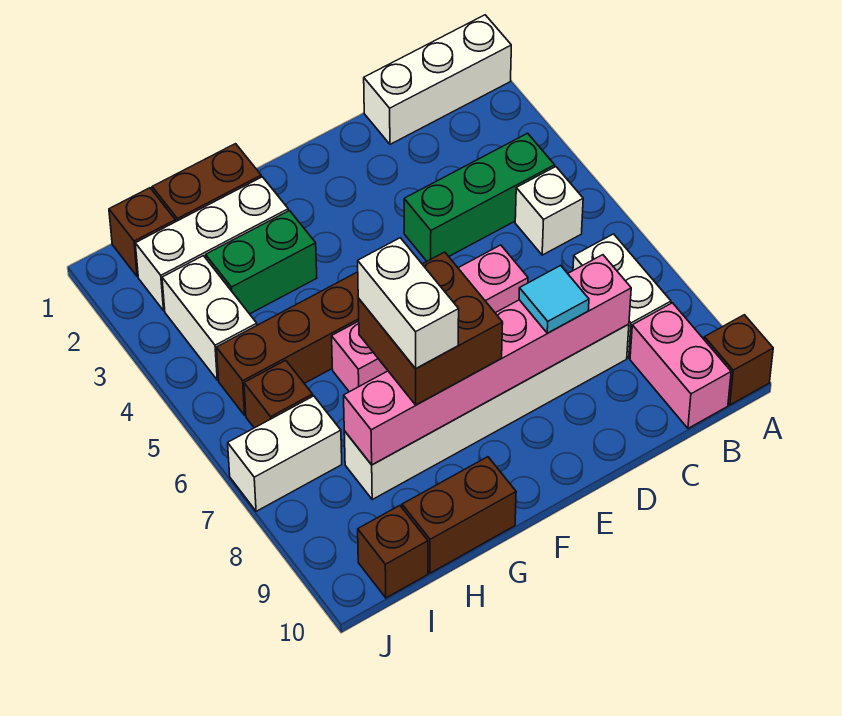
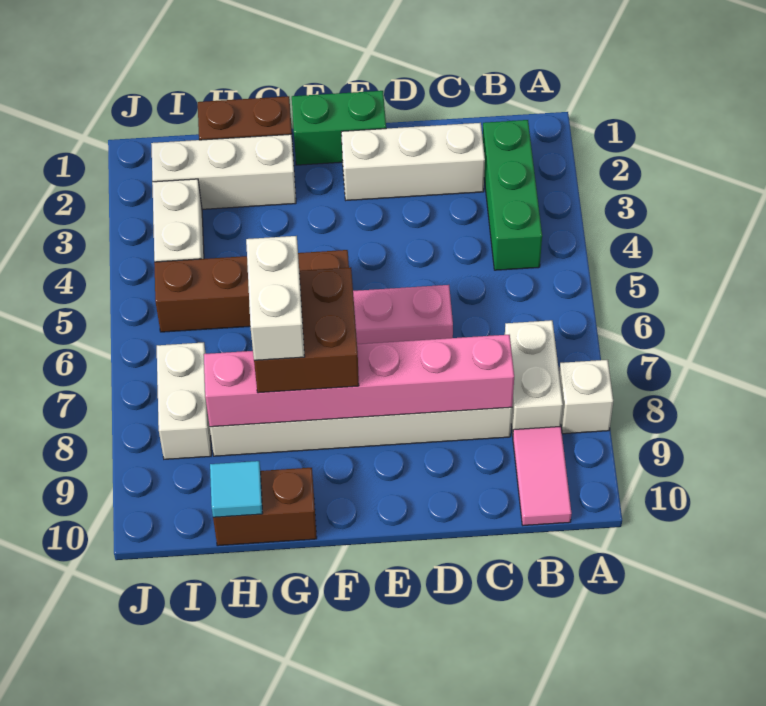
white brick A1:C1 level 1 -> white brick C2:E2 level 1
brown brick A10 level 1 -> none
green brick B4:D4 level 1 -> green brick B2:B4 level 1
white brick B5 level 1 -> white brick A8 level 1
pink brick B9:B10 level 1 -> pink tile B9:B10 level 1
cyan tile D8 level 3 -> cyan tile H10 level 2
green brick G3:H3 level 1 -> green brick E1:F1 level 1
brown brick I1 level 1 -> none
brown brick I6 level 1 -> none
white brick I7:J7 level 1 -> white brick I7:I8 level 1
brown brick I10 level 1 -> none

